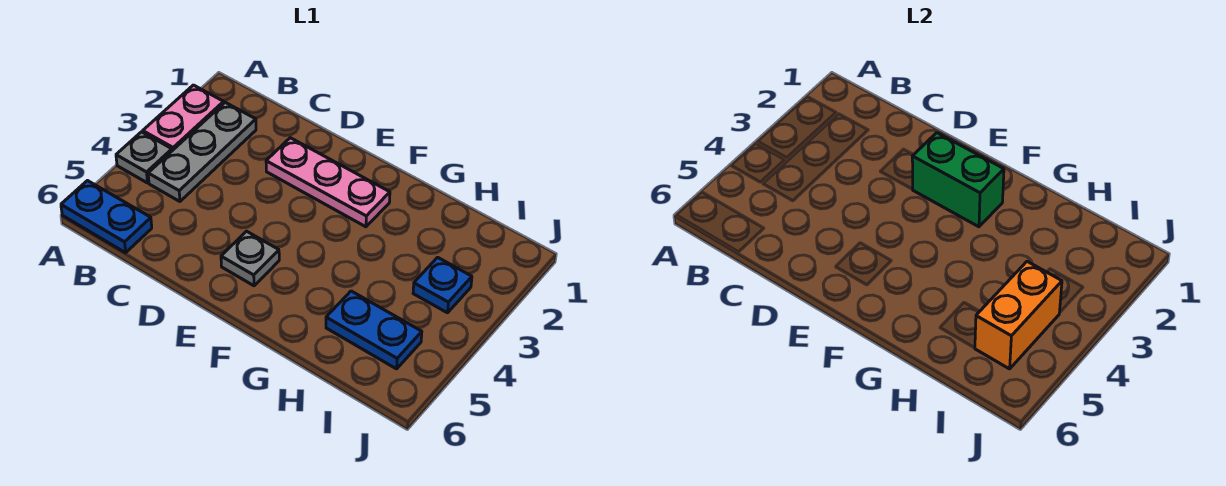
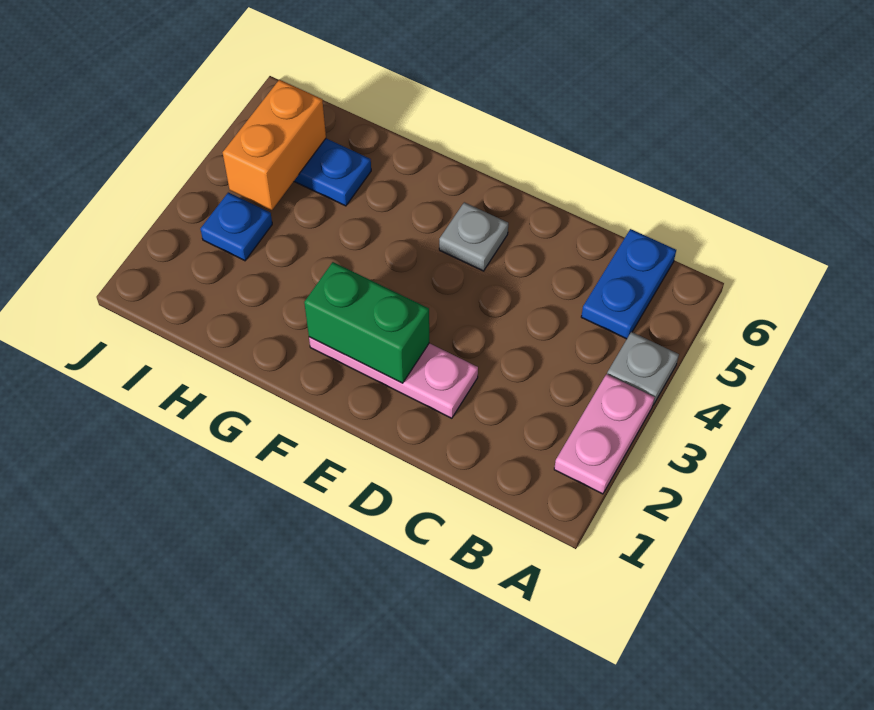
blue plate A6:B6 level 1 -> blue plate B5:B6 level 1
grey plate B2:B4 level 1 -> none

